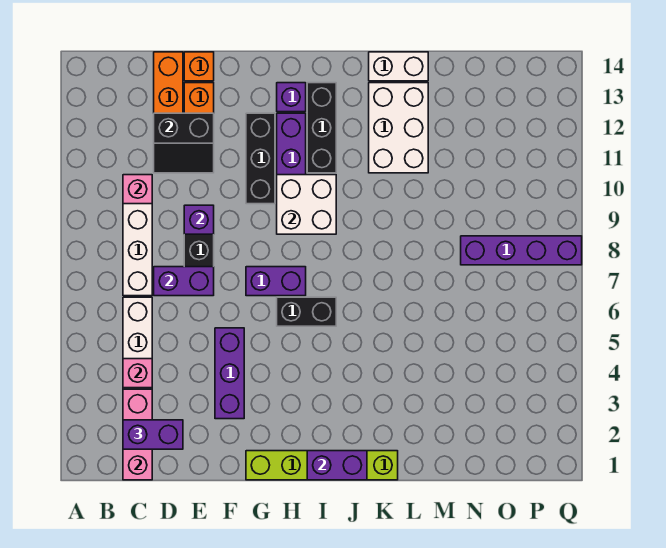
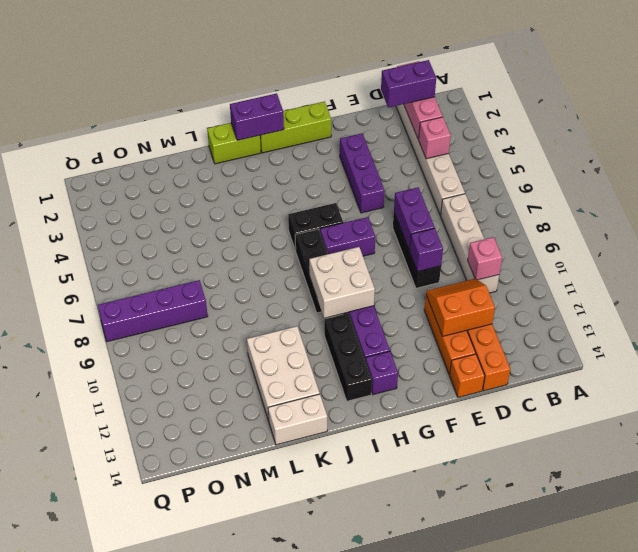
purple brick D7:E7 level 2 -> purple brick E7:E8 level 2
black slope D11:E12 level 2 top 12 -> orange slope D11:E12 level 2 top 12
black brick G10:G12 level 1 -> black brick I7:I9 level 1

